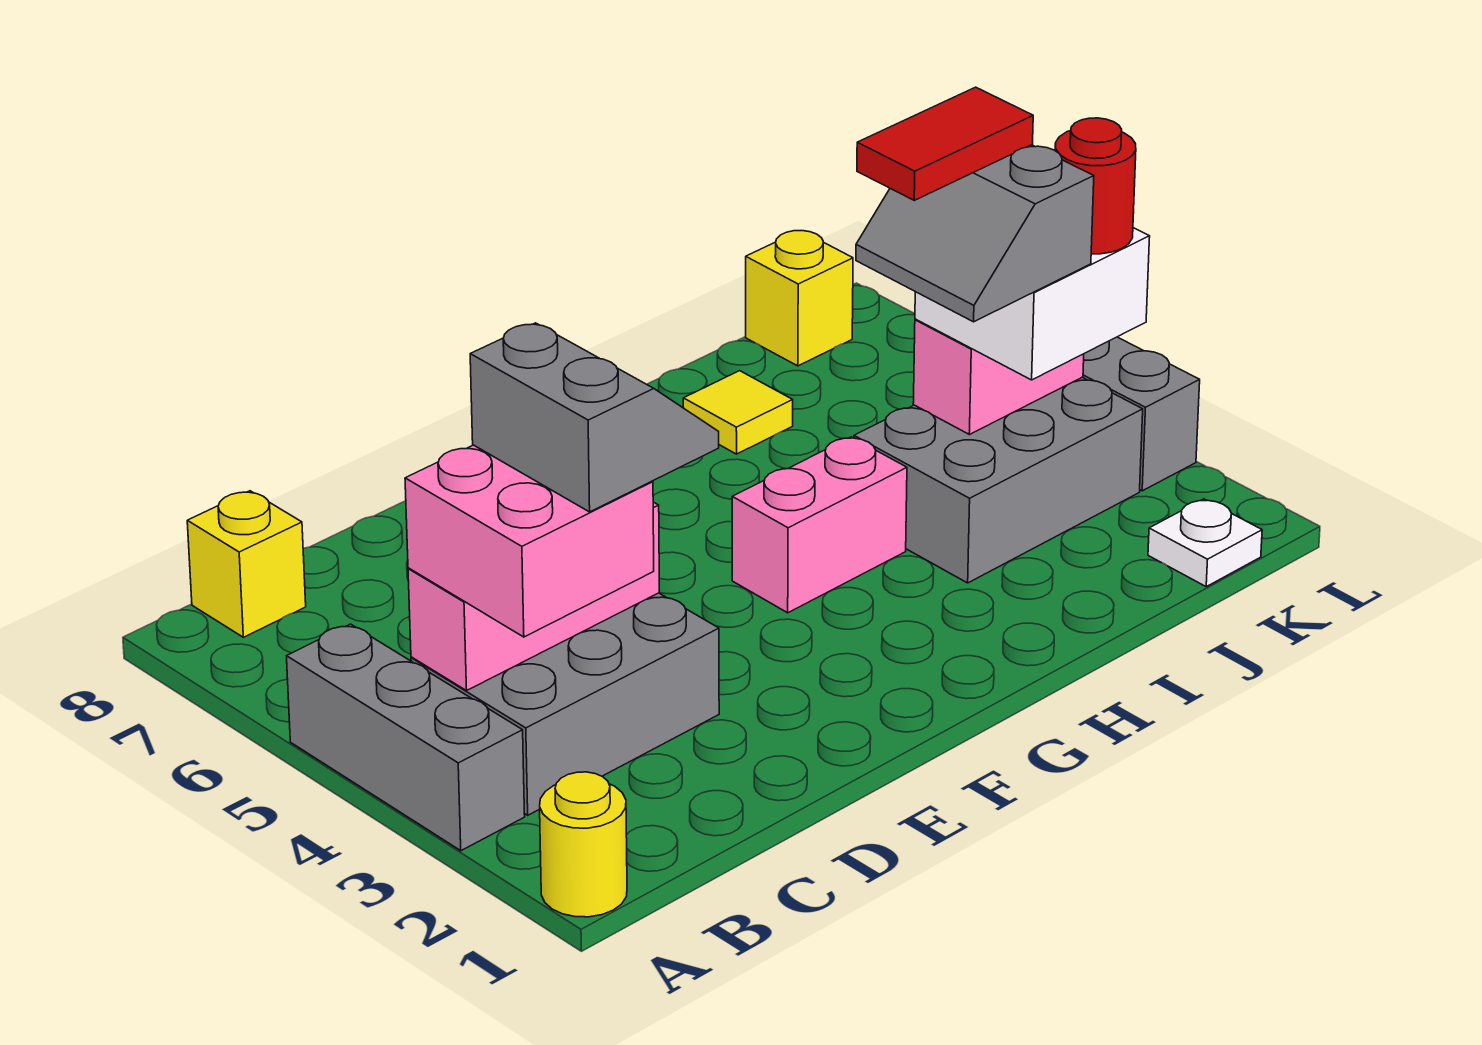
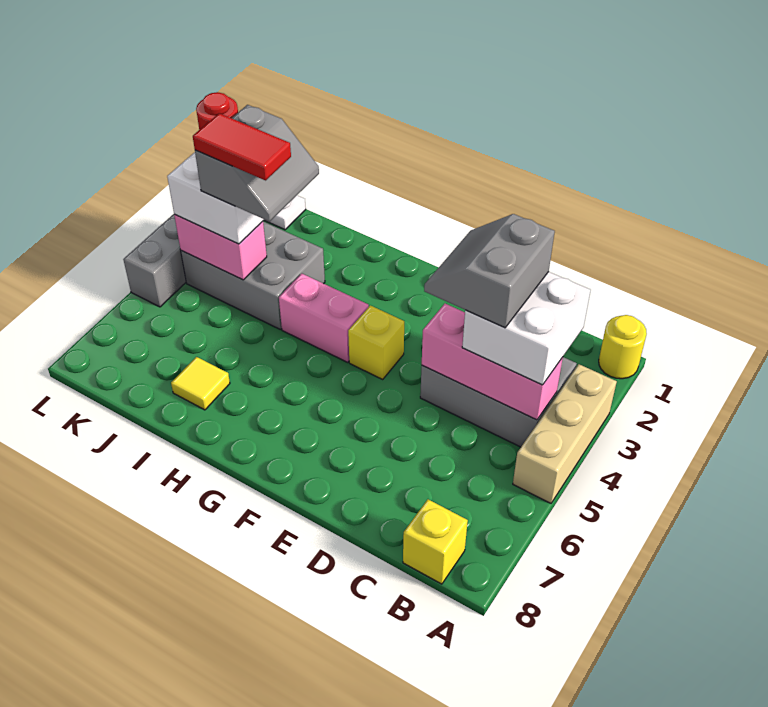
grey brick A3:A5 level 1 -> tan brick A3:A5 level 1
pink brick B3:C4 level 3 -> white brick B3:C4 level 3
yellow brick K8 level 1 -> yellow brick F4 level 1

